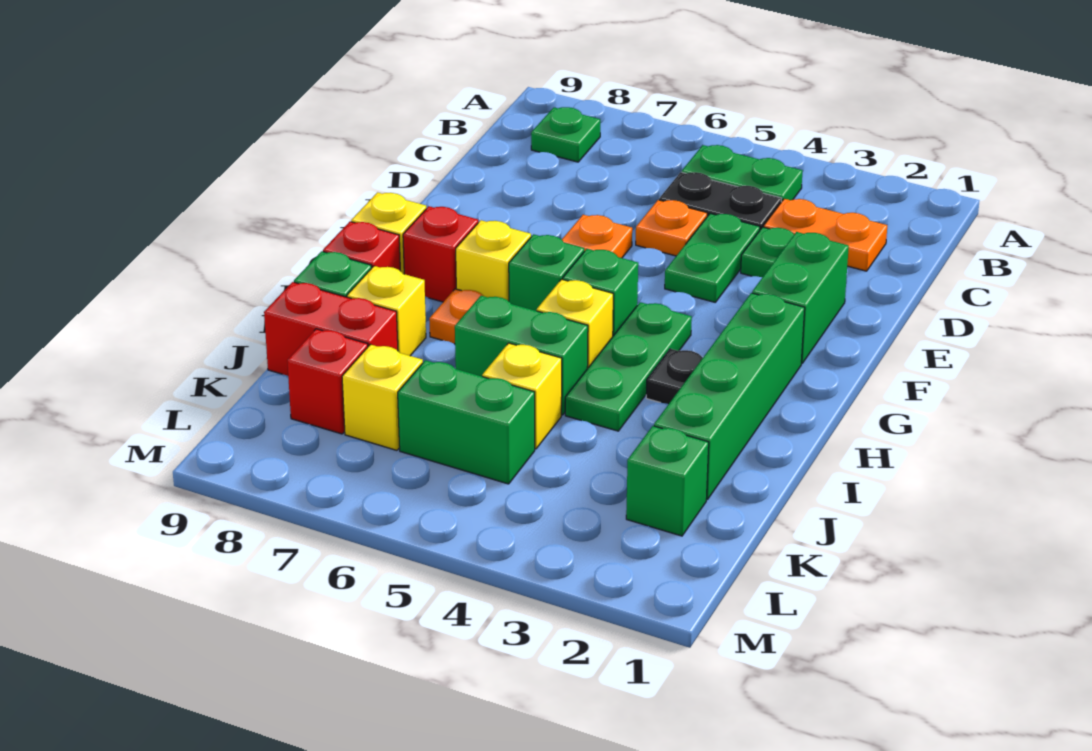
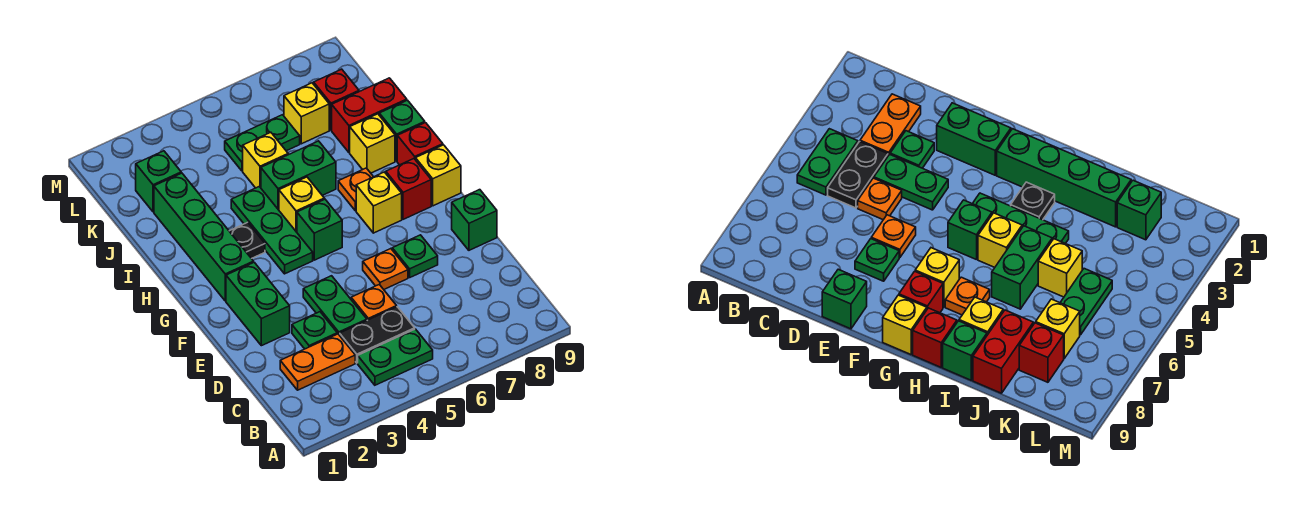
green plate B8 level 1 -> green plate E7 level 1
green brick G6 level 1 -> green brick E9 level 1
green brick K5:K6 level 1 -> green plate K5:K6 level 1

